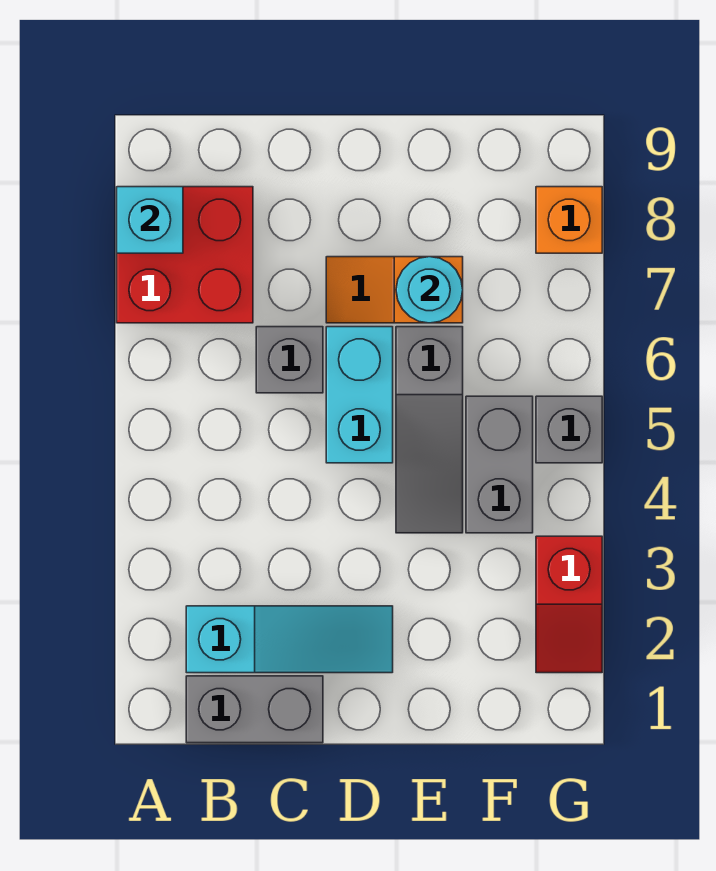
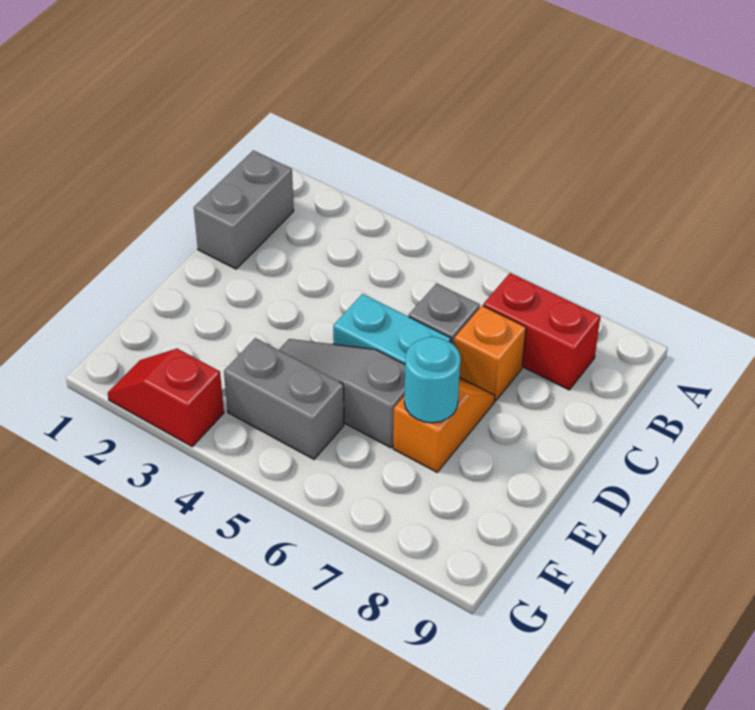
red brick A7:B8 level 1 -> red brick B7:B8 level 1
cyan brick A8 level 2 -> none
cyan slope B2:D2 level 1 top B -> none
grey brick G5 level 1 -> none
orange brick G8 level 1 -> orange brick C7 level 1

